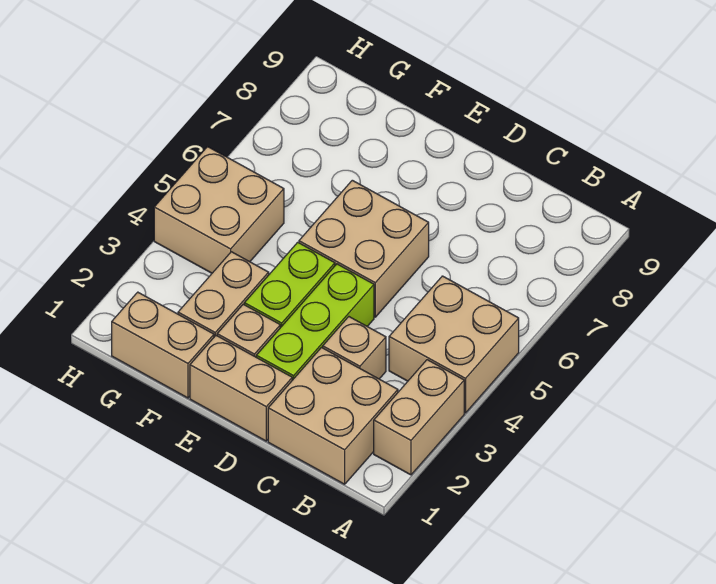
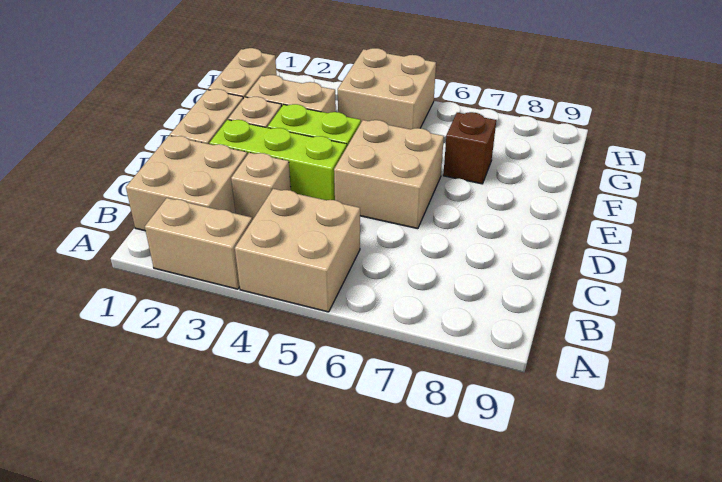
none -> brown brick F7 level 1

